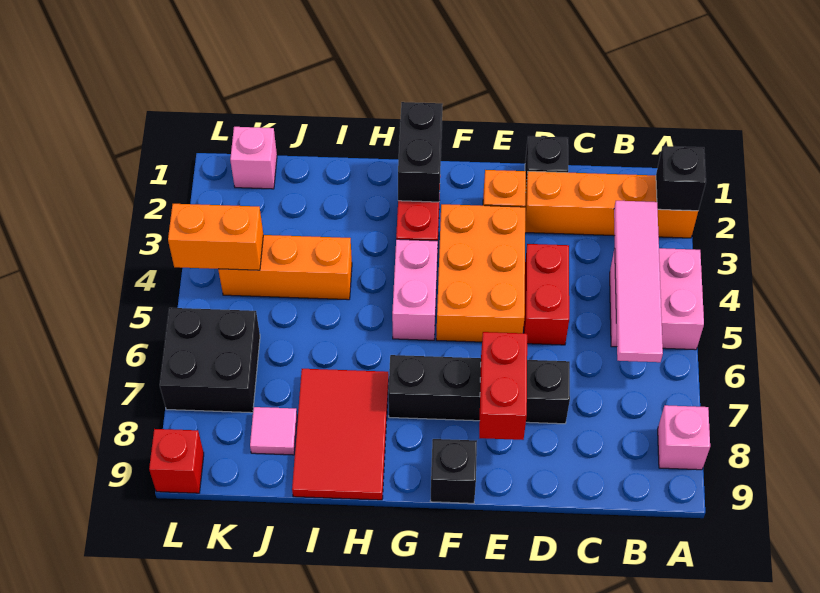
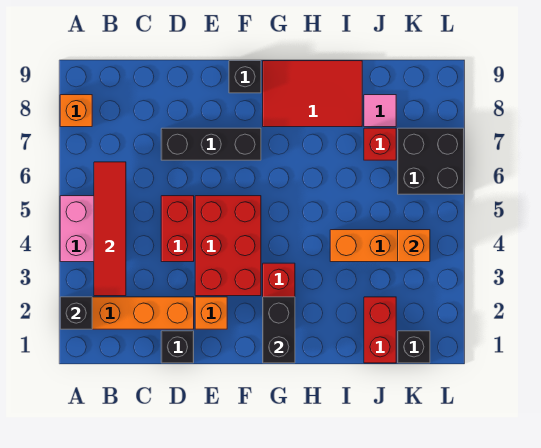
pink brick A8 level 1 -> orange brick A8 level 1
pink tile B3:B6 level 2 -> red tile B3:B6 level 2
black brick D7:G7 level 1 -> black brick D7:F7 level 1
orange brick E3:F5 level 1 -> red brick E3:F5 level 1
red brick E7:E8 level 2 -> red brick J1:J2 level 1
pink brick G4:G5 level 1 -> none
red tile H7:I9 level 1 -> red tile G8:I9 level 1
pink brick K1 level 1 -> black brick K1 level 1
orange brick K4:L4 level 2 -> orange brick K4 level 2
red brick L9 level 1 -> red brick J7 level 1

